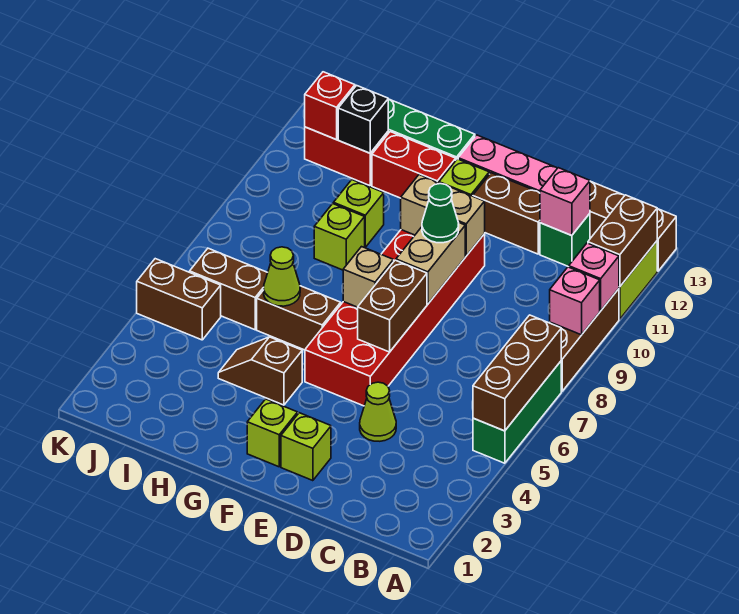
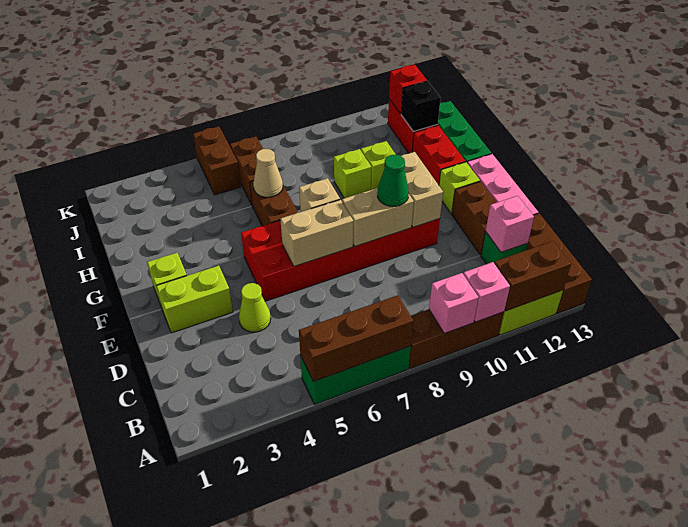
lime brick E2 level 1 -> lime brick E2:E3 level 1
brown brick E6:E7 level 2 -> tan brick E6:E7 level 2
brown slope G4:H4 level 1 top G -> none
lime cone H6 level 2 -> tan cone H6 level 2

